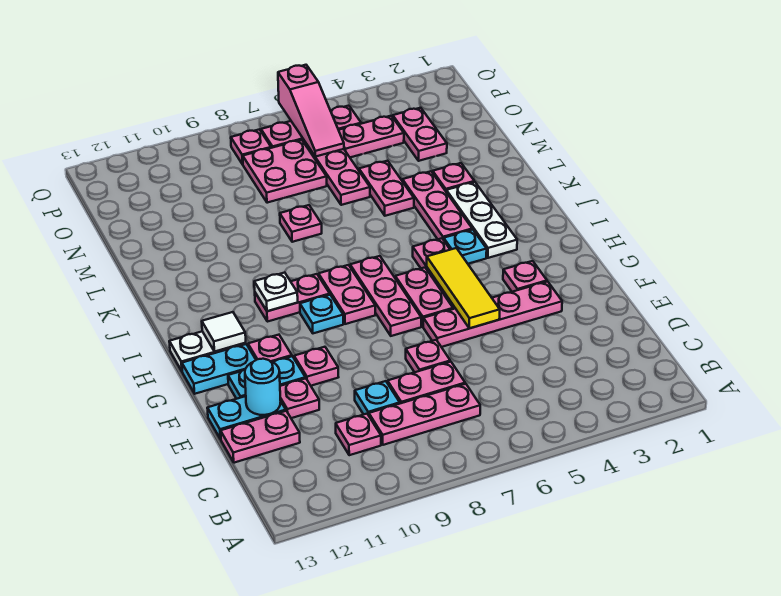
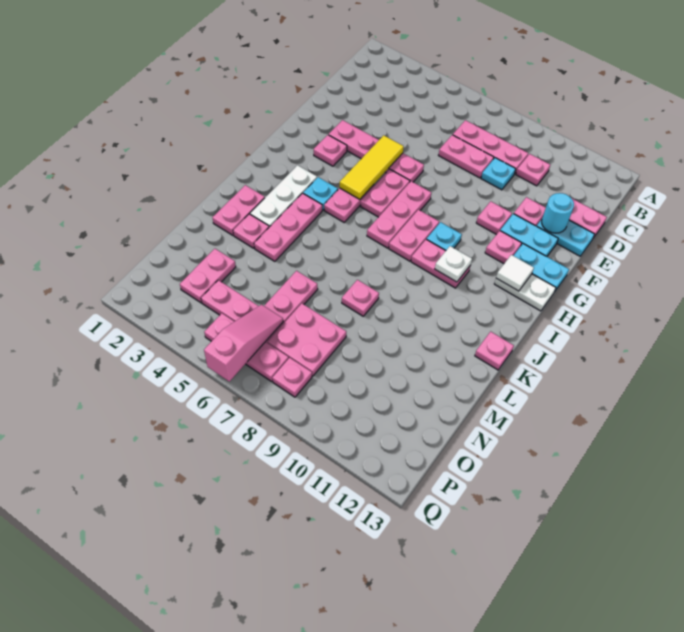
pink plate E7 level 1 -> pink plate K13 level 1
pink plate L5:M5 level 1 -> pink plate K2:L2 level 1

